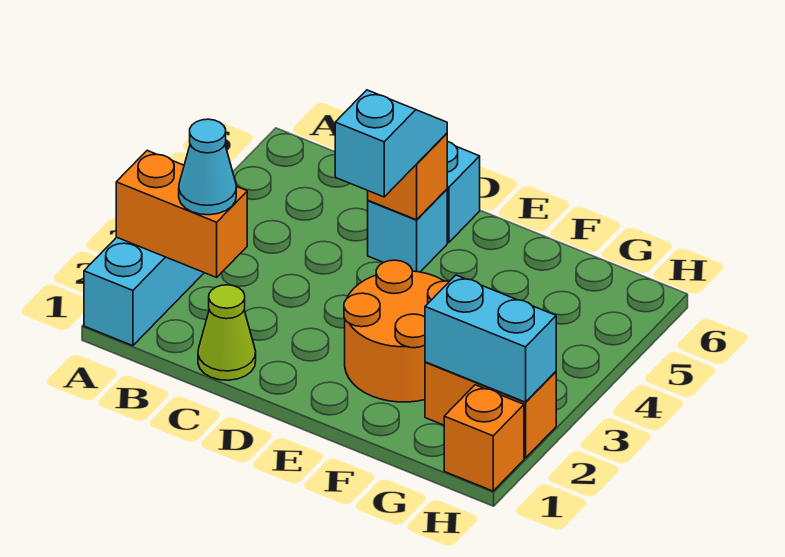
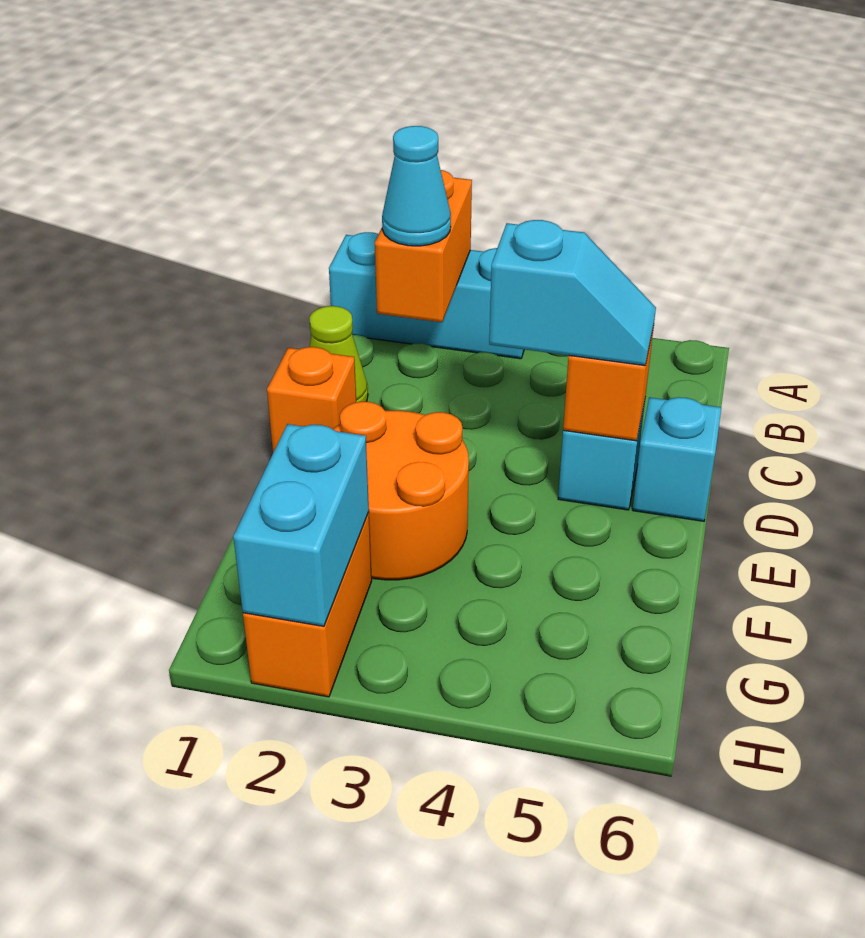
orange brick H1 level 1 -> orange brick D1 level 1

